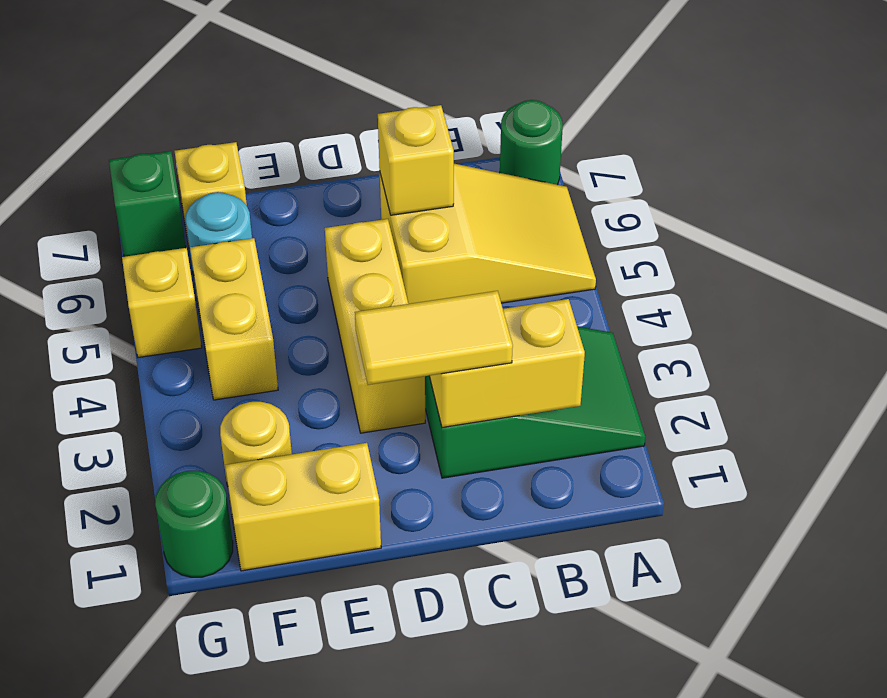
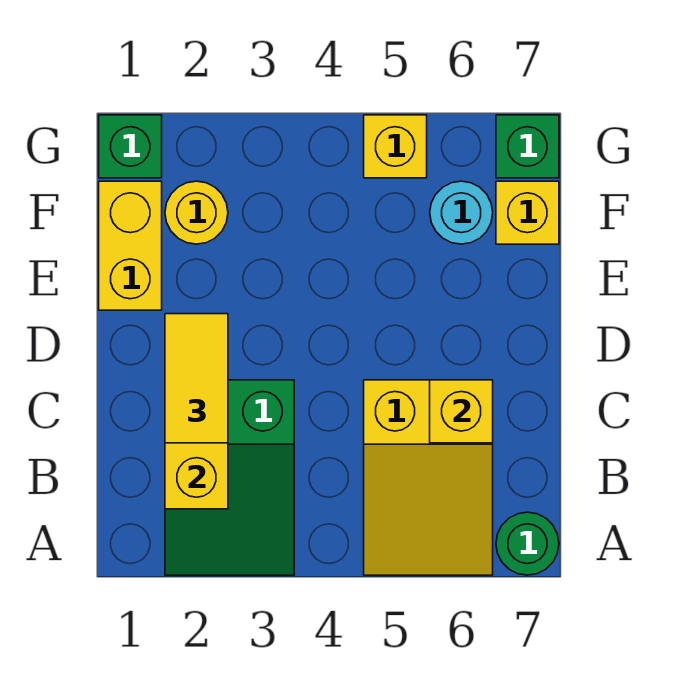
yellow brick D3:D5 level 1 -> none
yellow brick F4:F5 level 1 -> none
green round brick G1 level 1 -> green brick G1 level 1

